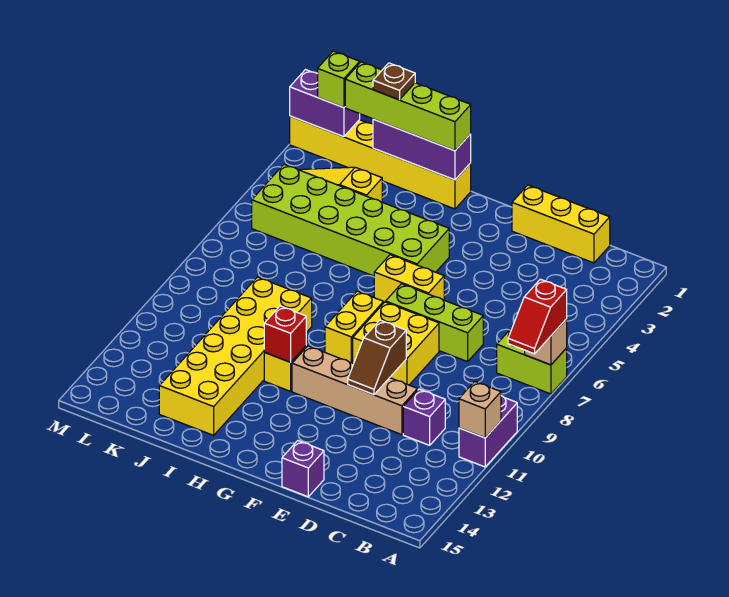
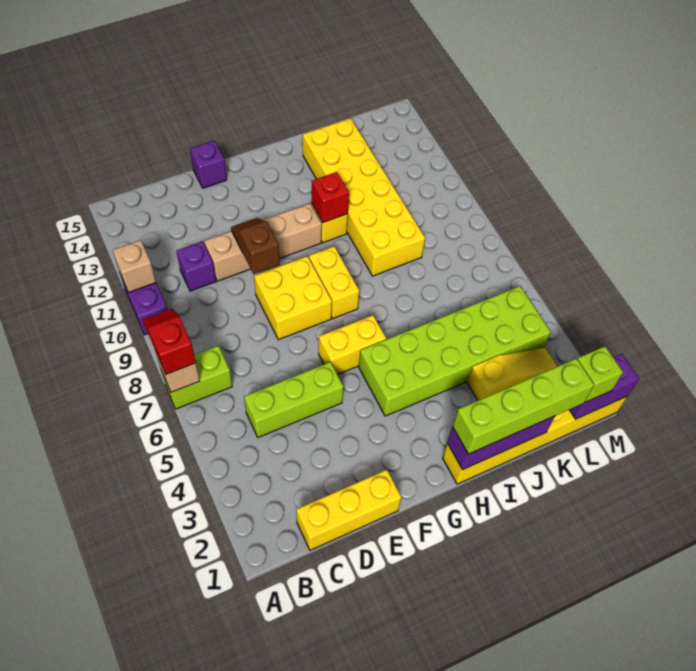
lime brick D7:F7 level 1 -> lime brick C5:E5 level 1
brown plate J1 level 4 -> none

